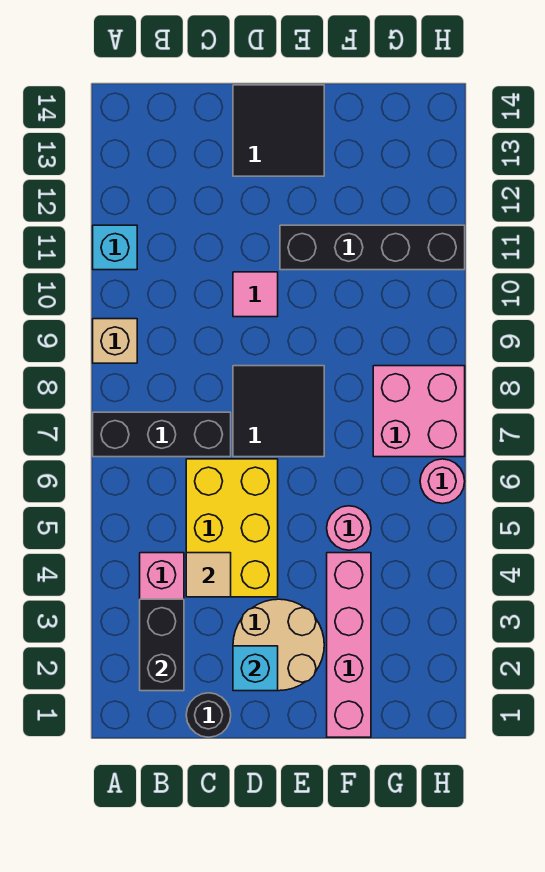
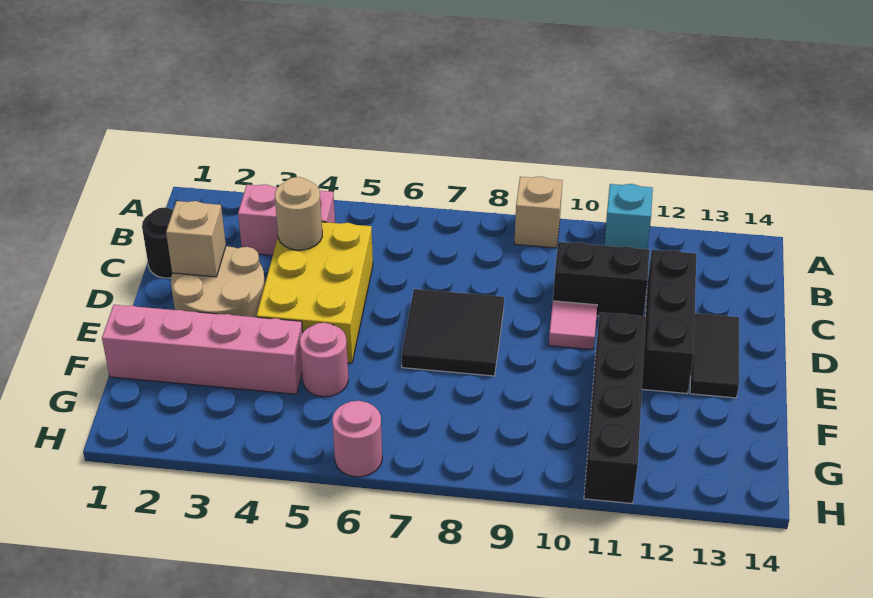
black brick A7:C7 level 1 -> black brick C12:E12 level 1
black brick B2:B3 level 2 -> black brick C10:C11 level 1
yellow brick C4:D6 level 1 -> yellow brick C4:E5 level 1
tan tile C4 level 2 -> tan round brick C4 level 2
cyan brick D2 level 2 -> tan brick D2 level 2
black tile D13:E14 level 1 -> black tile D13:E13 level 1
pink brick G7:H8 level 1 -> none

